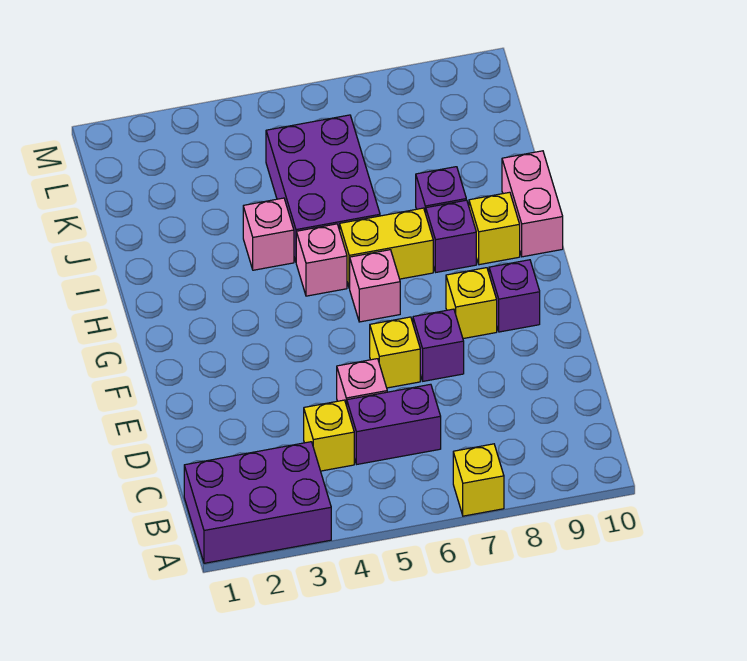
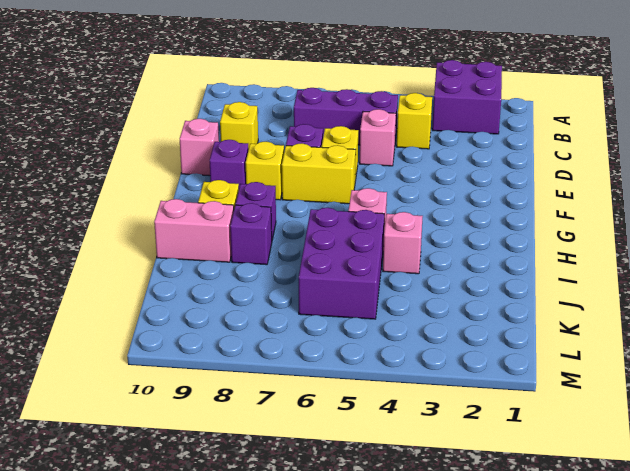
purple brick A1:B3 level 1 -> purple brick A2:B3 level 1
yellow brick A7 level 1 -> yellow brick D9 level 1
purple brick C5:C6 level 1 -> purple brick C5:C7 level 1
pink brick G6 level 1 -> pink brick E10 level 1
yellow brick H6:H7 level 1 -> yellow brick F6:F7 level 1
pink brick H10:I10 level 1 -> pink brick I9:I10 level 1

